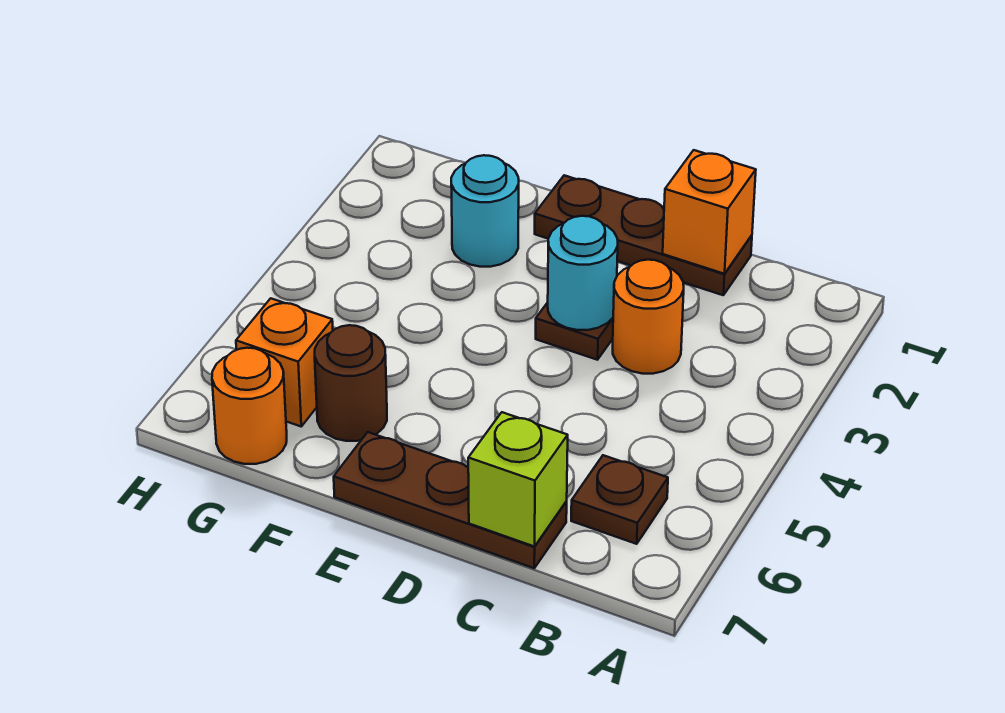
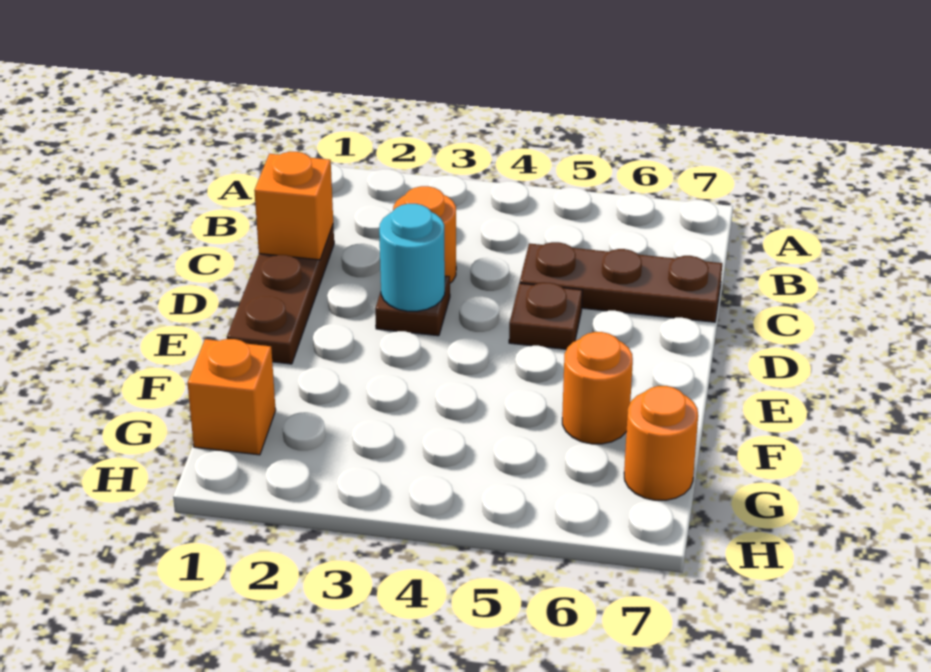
brown plate B6 level 1 -> brown plate D5 level 1
brown plate C7:E7 level 1 -> brown plate C5:C7 level 1
lime brick C7 level 2 -> none
cyan round brick F2 level 1 -> none
brown round brick F6 level 1 -> orange round brick F6 level 1
orange brick G6 level 1 -> orange brick G1 level 1

